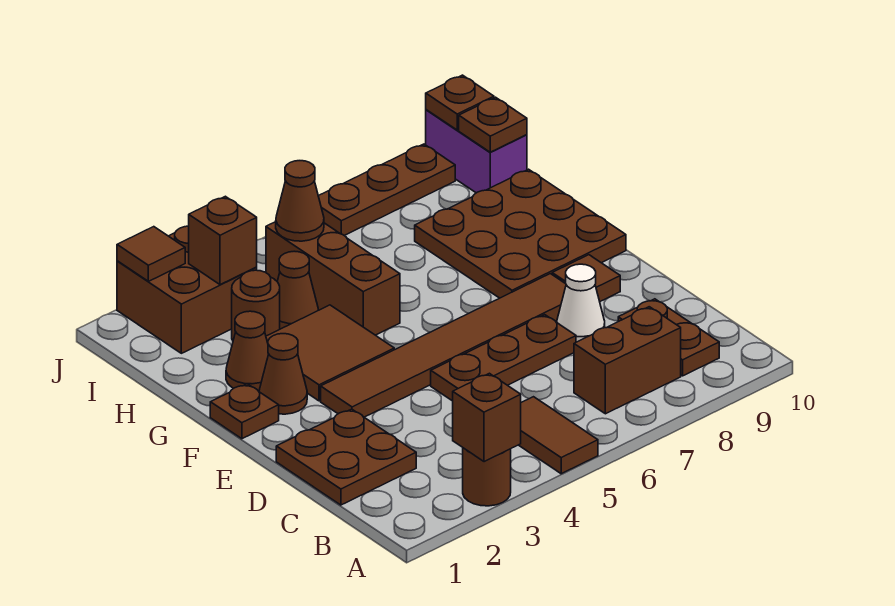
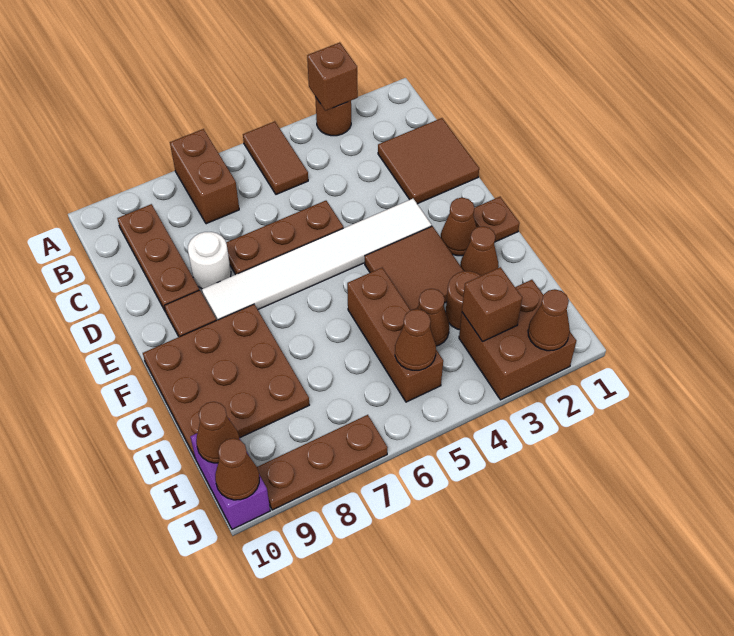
brown brick B7:B8 level 1 -> brown brick A7:B7 level 1
brown plate B9:C9 level 1 -> brown plate B9:D9 level 1
brown plate C1:D2 level 1 -> brown tile C1:D2 level 1
white cone D8 level 1 -> white round brick D8 level 1
brown tile E3:E8 level 1 -> white tile E3:E8 level 1
brown plate I10 level 2 -> brown cone I10 level 2
brown tile J2 level 2 -> brown cone J2 level 2
brown plate J10 level 2 -> brown cone J10 level 2

